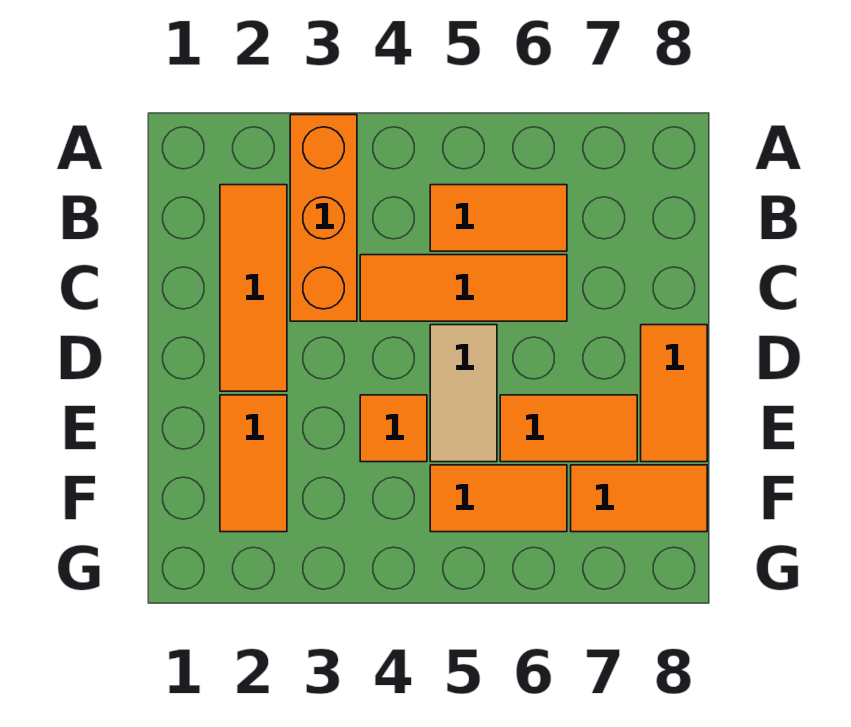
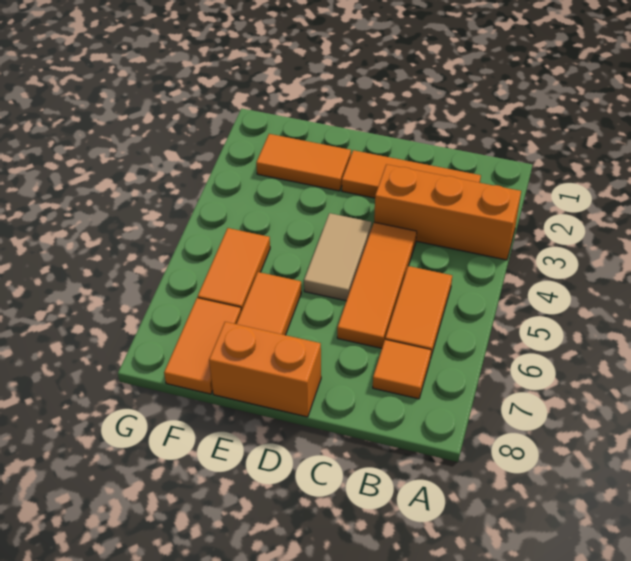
tan tile D5:E5 level 1 -> tan tile D4:D5 level 1
orange tile D8:E8 level 1 -> orange brick D8:E8 level 1
orange tile E4 level 1 -> orange tile B7 level 1

